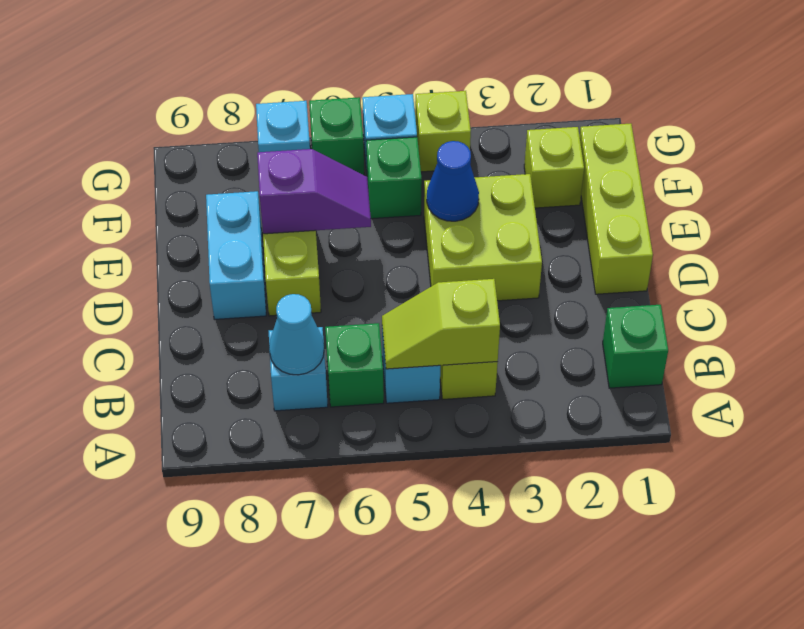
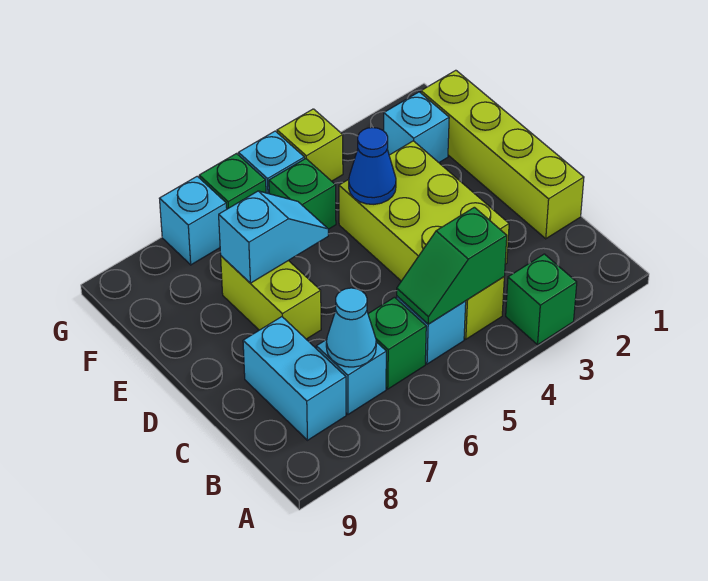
green brick B1 level 1 -> green brick A3 level 1
lime slope B4:B5 level 2 top 4 -> green slope B4:B5 level 2 top 4
lime brick D1:F1 level 1 -> lime brick C1:F1 level 1
lime brick D3:E4 level 1 -> lime brick C3:E4 level 1
cyan brick D8:E8 level 1 -> cyan brick B8:C8 level 1
purple slope E6:E7 level 2 top 7 -> cyan slope E6:E7 level 2 top 7
lime brick F2 level 1 -> cyan brick F2 level 1

